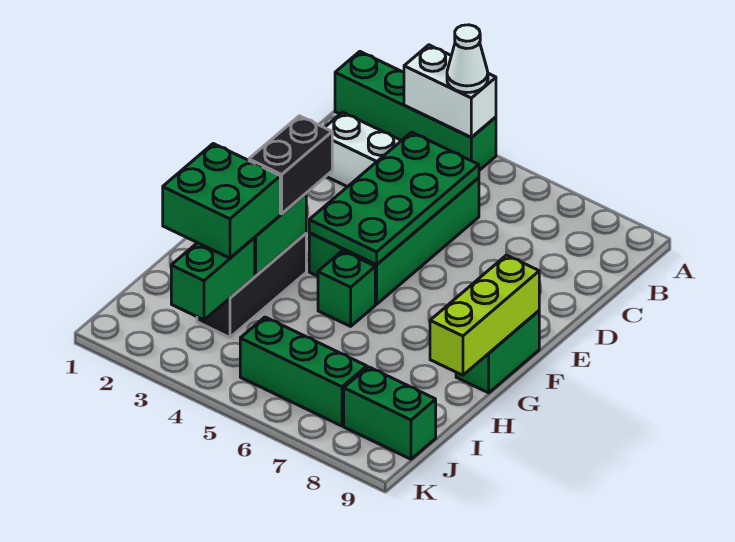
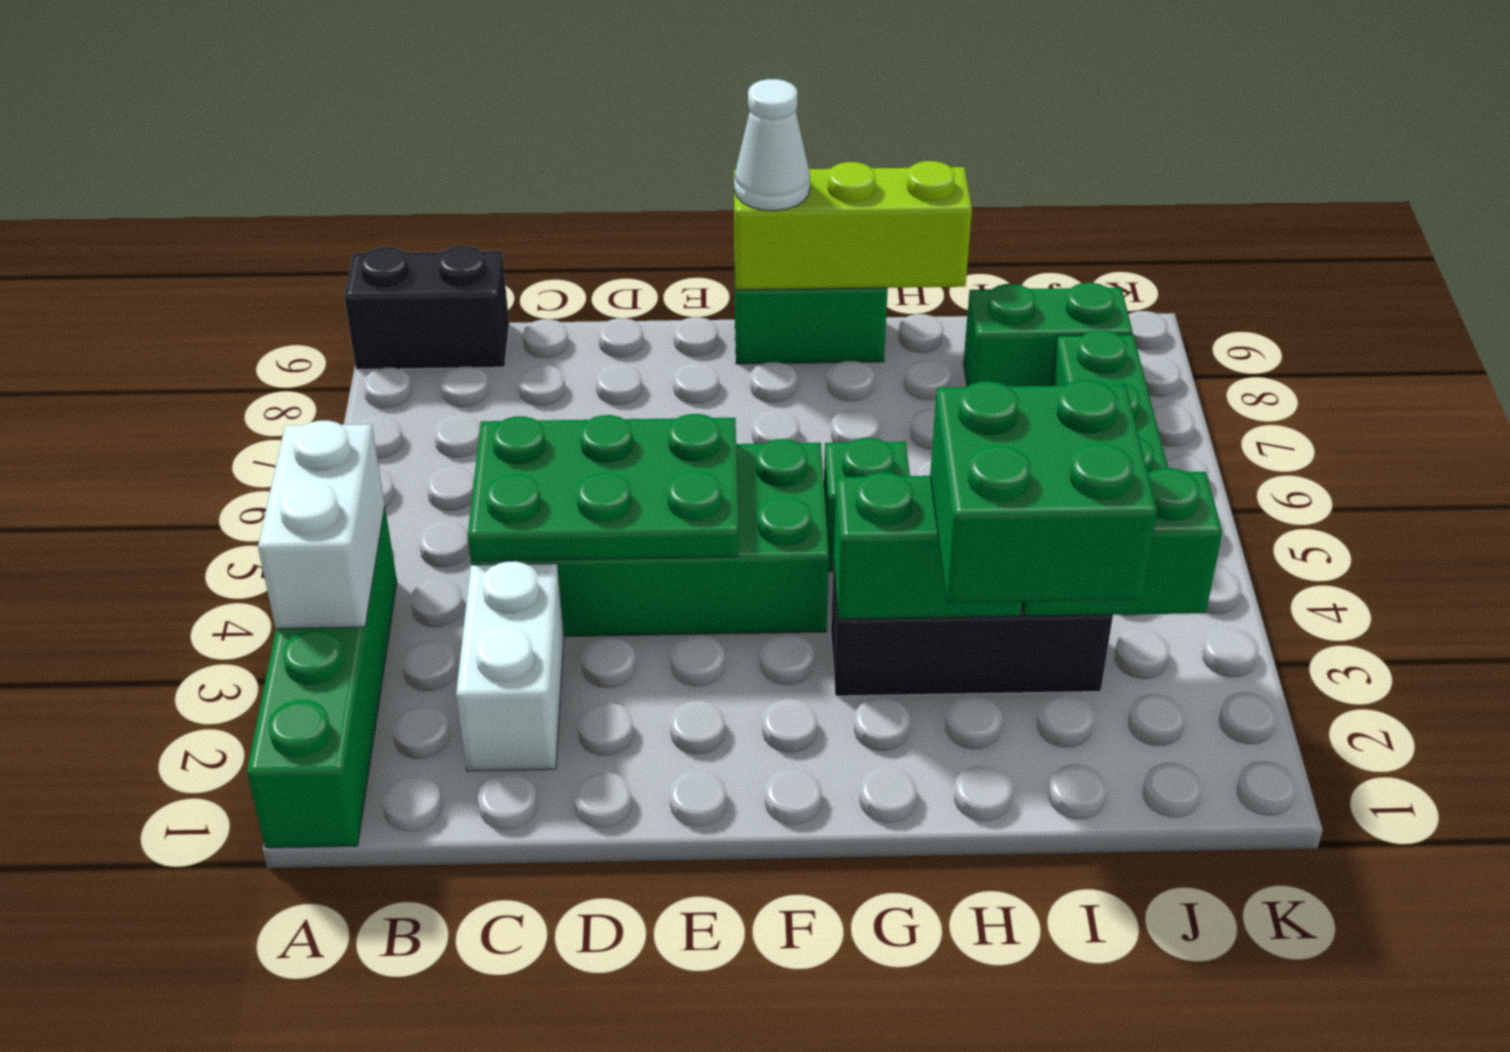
white cone A4 level 3 -> white cone F9 level 3
green plate C4:F5 level 2 -> green plate C4:E5 level 2
black brick F3:G3 level 3 -> black brick A9:B9 level 1
green brick J8:J9 level 1 -> green brick I8:J8 level 1

